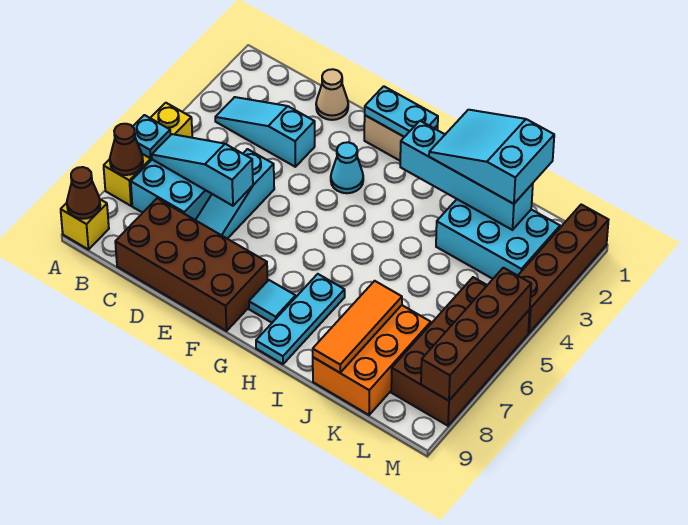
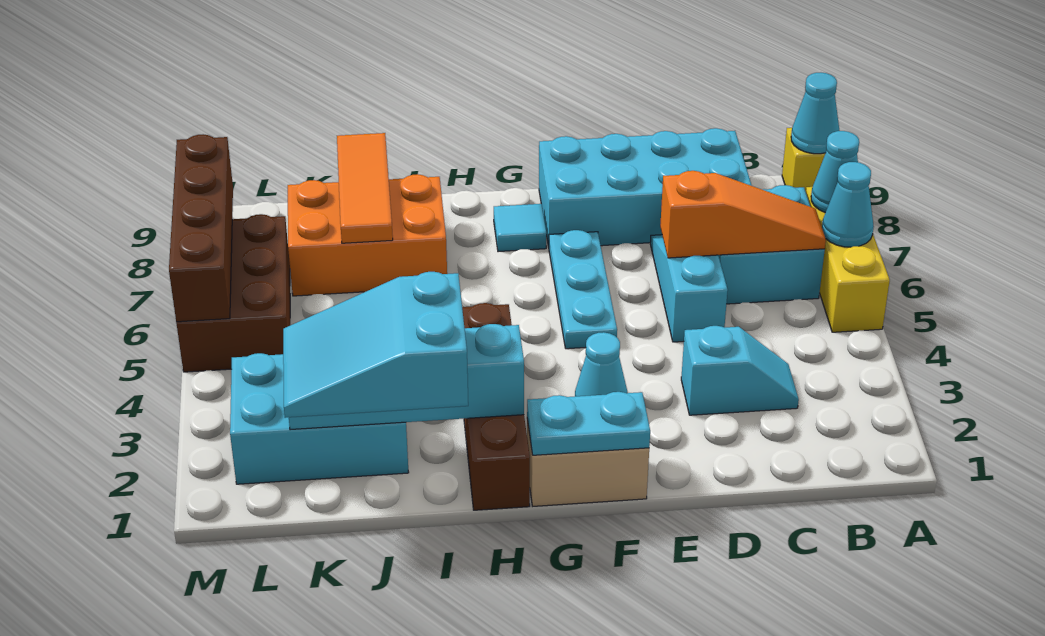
cyan plate A6 level 2 -> cyan cone A6 level 2
brown cone A7 level 2 -> cyan cone A7 level 2
brown cone A9 level 2 -> cyan cone A9 level 2
cyan slope B3:D3 level 1 top D -> cyan slope C3:D3 level 1 top D
cyan slope B6:D6 level 2 top D -> orange slope B6:D6 level 2 top D
brown brick C8:F9 level 1 -> cyan brick C8:F9 level 1
tan cone D1 level 1 -> none
cyan plate H7:H9 level 1 -> cyan plate F5:F7 level 1
cyan slope I1:K2 level 3 top K -> cyan slope I1:K2 level 3 top I
orange brick J7:K9 level 1 -> orange brick I7:K8 level 1
brown brick L5:M8 level 1 -> brown brick L5:M7 level 1
brown brick M1:M4 level 1 -> brown brick H1:H4 level 1

